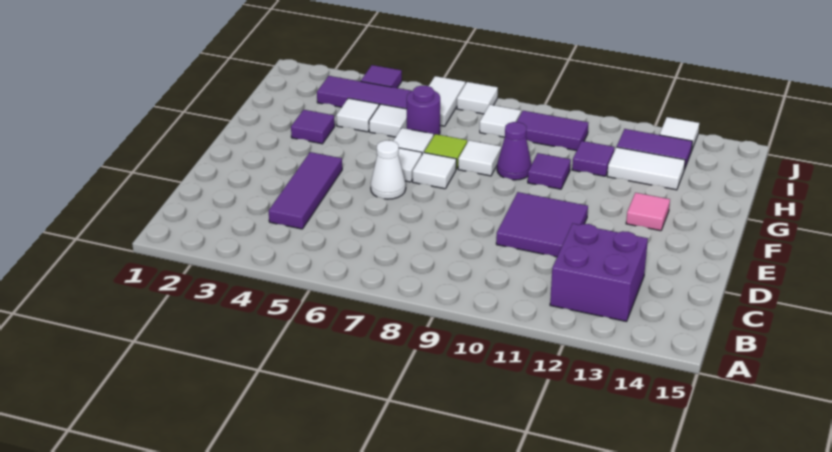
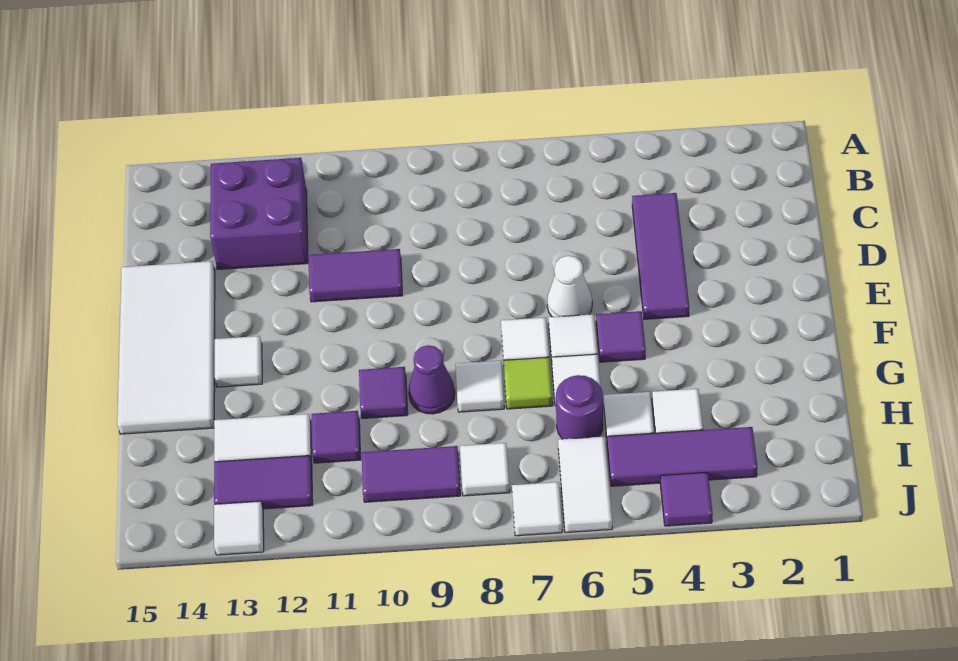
purple tile D10:E11 level 1 -> purple tile D10:D11 level 1
none -> white tile D14:G15 level 1
pink tile F13 level 1 -> white tile F13 level 1
purple tile G3 level 1 -> purple tile F5 level 1

